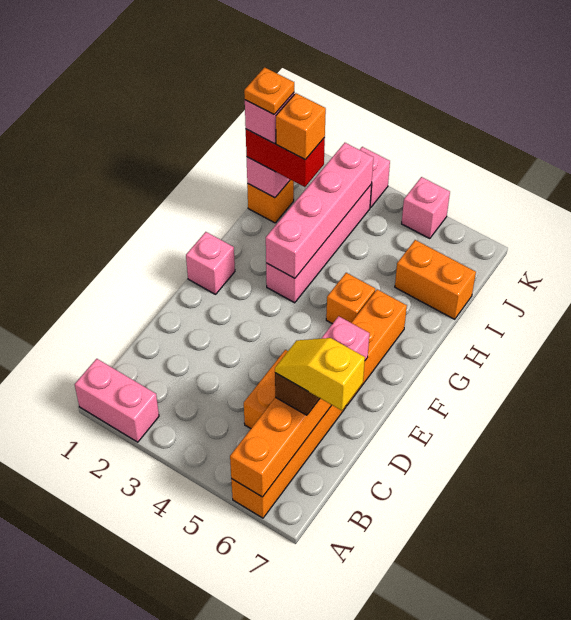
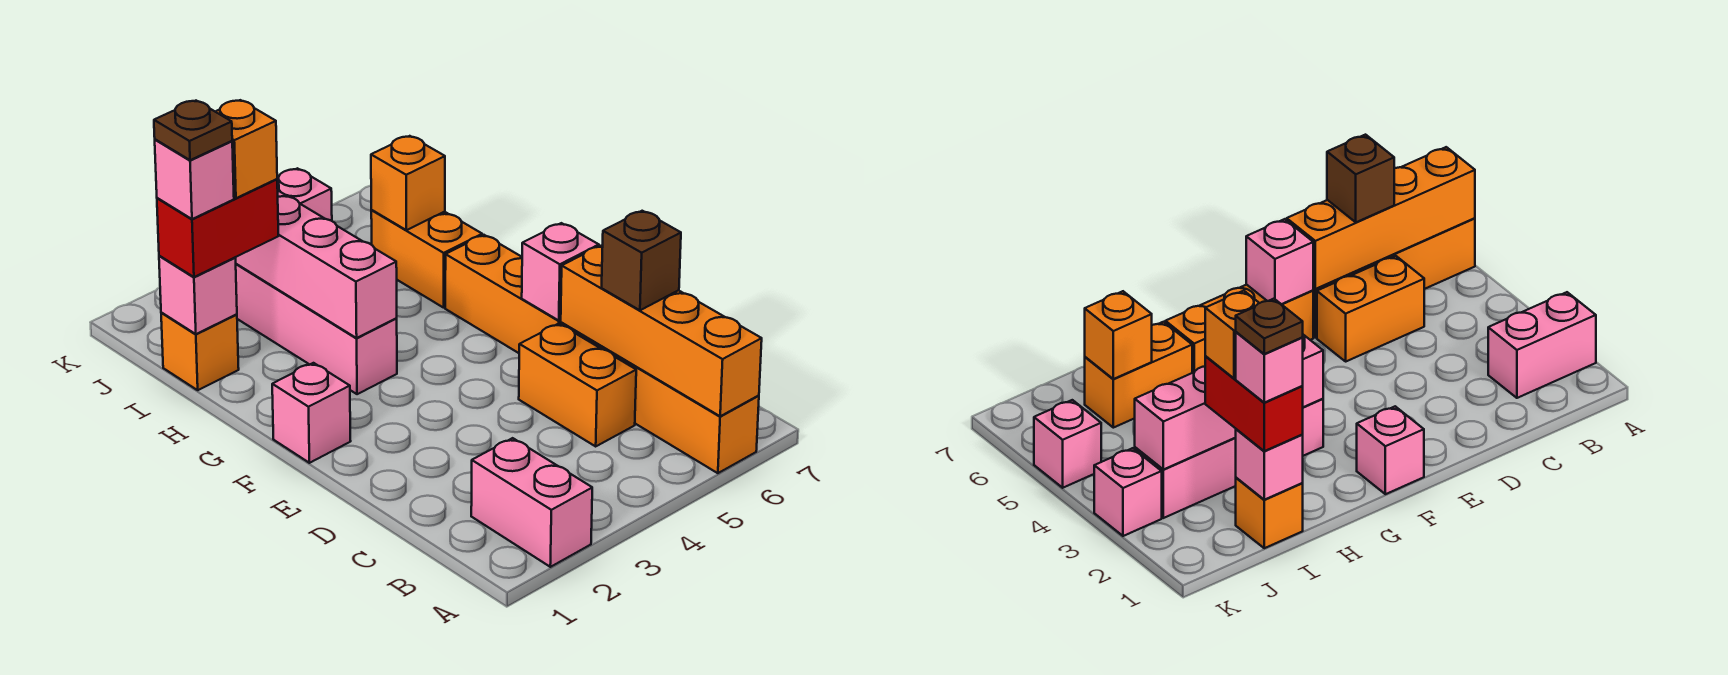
pink brick A1:A2 level 1 -> pink brick A2:B2 level 1
yellow slope C6:C7 level 4 top 7 -> none
orange brick G5 level 1 -> orange brick I6 level 2
orange plate I1 level 5 -> brown plate I1 level 5
orange brick I6:I7 level 1 -> orange brick H6:I6 level 1

